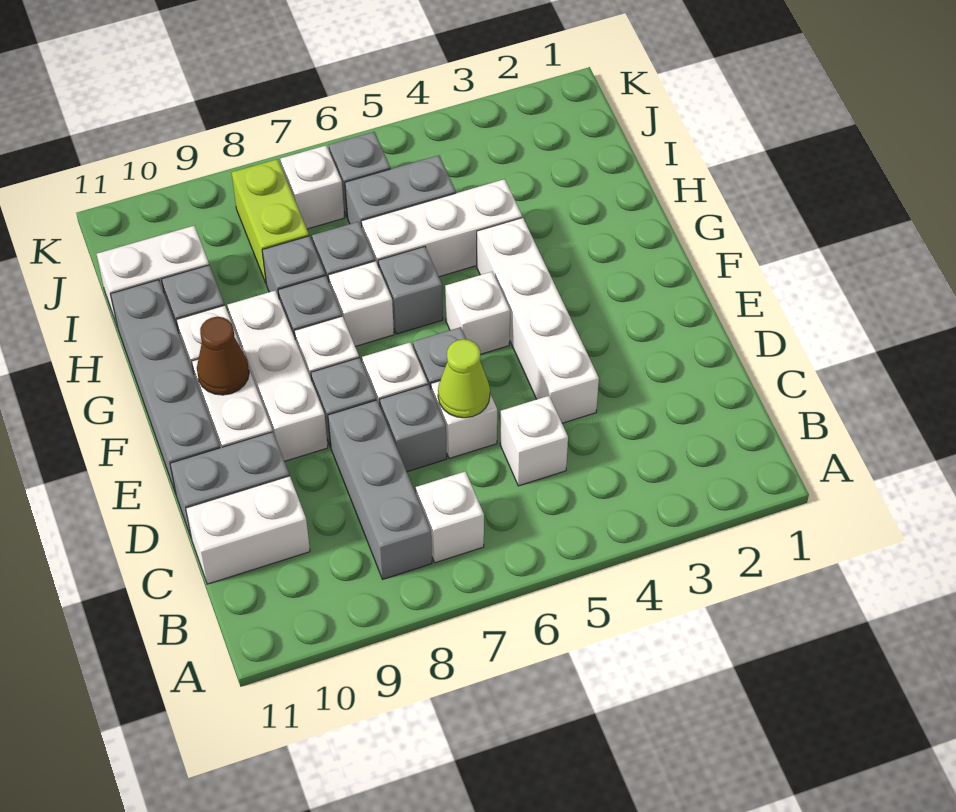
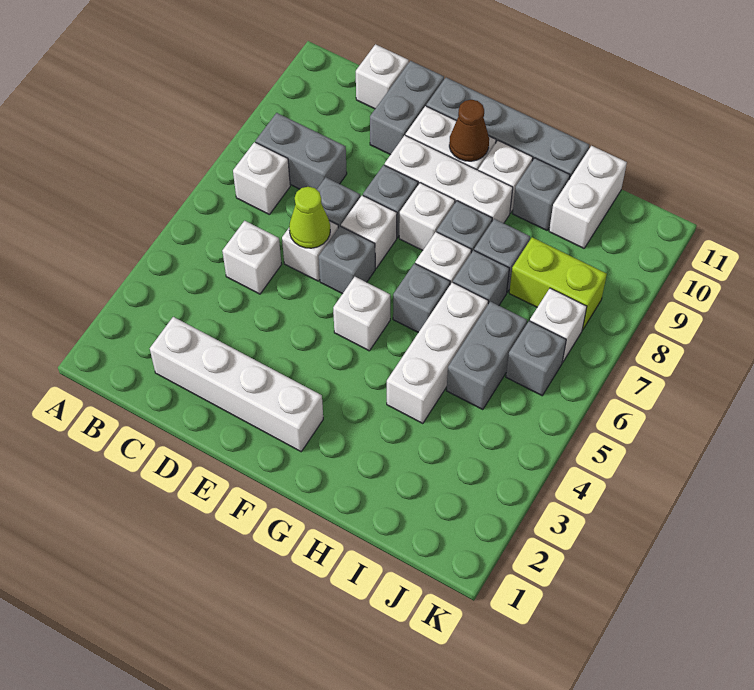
grey brick B8:D8 level 1 -> grey brick B8:C8 level 1
white brick C10:C11 level 1 -> white brick C11 level 1
white brick D4:G4 level 1 -> white brick C2:F2 level 1

